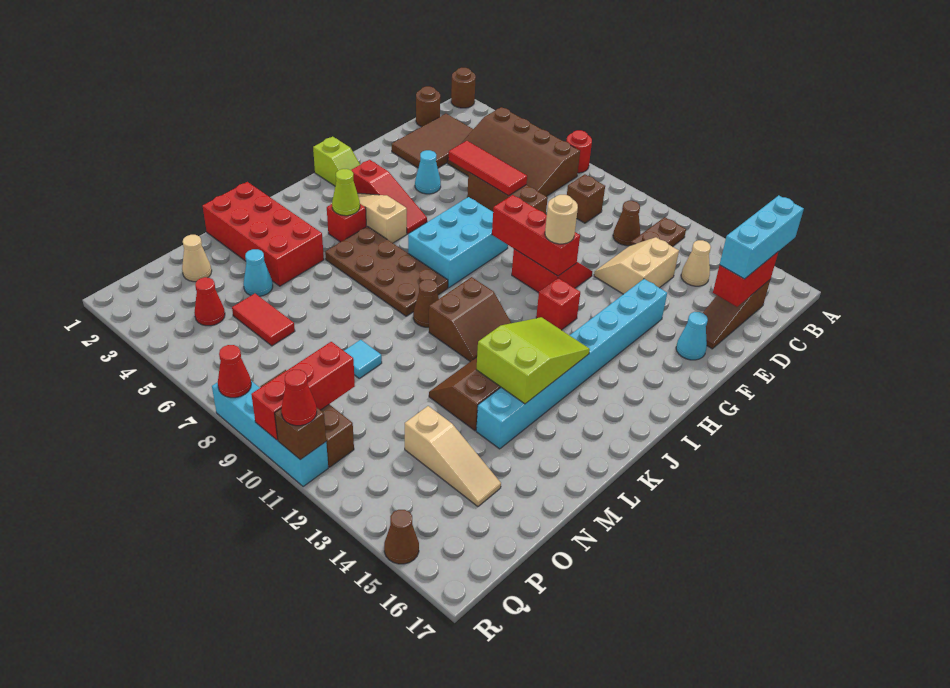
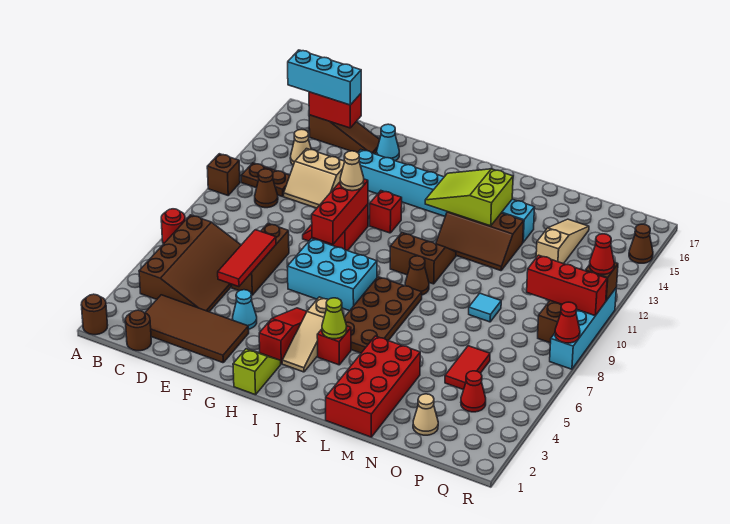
brown tile C2:E3 level 1 -> brown tile C2:F3 level 1
brown brick C9 level 1 -> brown brick A11 level 1
tan round brick G11 level 3 -> tan cone G11 level 3
cyan cone N4 level 1 -> none

